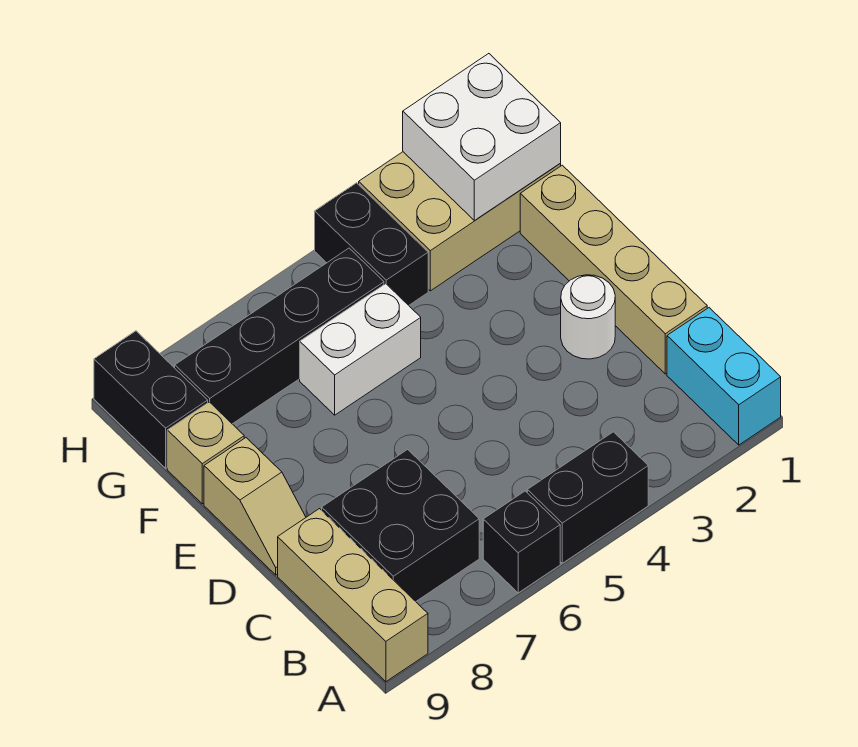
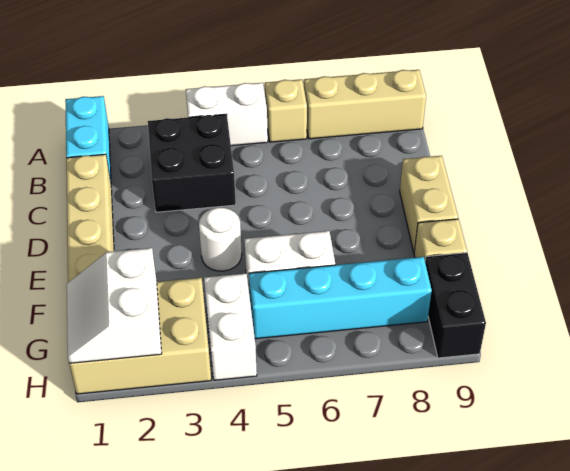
black brick A4:A5 level 1 -> white brick A4:A5 level 1
black brick A6 level 1 -> tan brick A6 level 1
tan brick A9:C9 level 1 -> tan brick A7:A9 level 1
black brick B7:C8 level 1 -> black brick B3:C4 level 1
white round brick D2 level 1 -> white round brick E4 level 1
tan slope D9:E9 level 1 top E -> tan brick D9:E9 level 1
white brick G1:H2 level 2 -> white slope G1:H2 level 2 top 2
black brick G4:H4 level 1 -> white brick G4:H4 level 1
black brick G5:G8 level 1 -> cyan brick G5:G8 level 1

